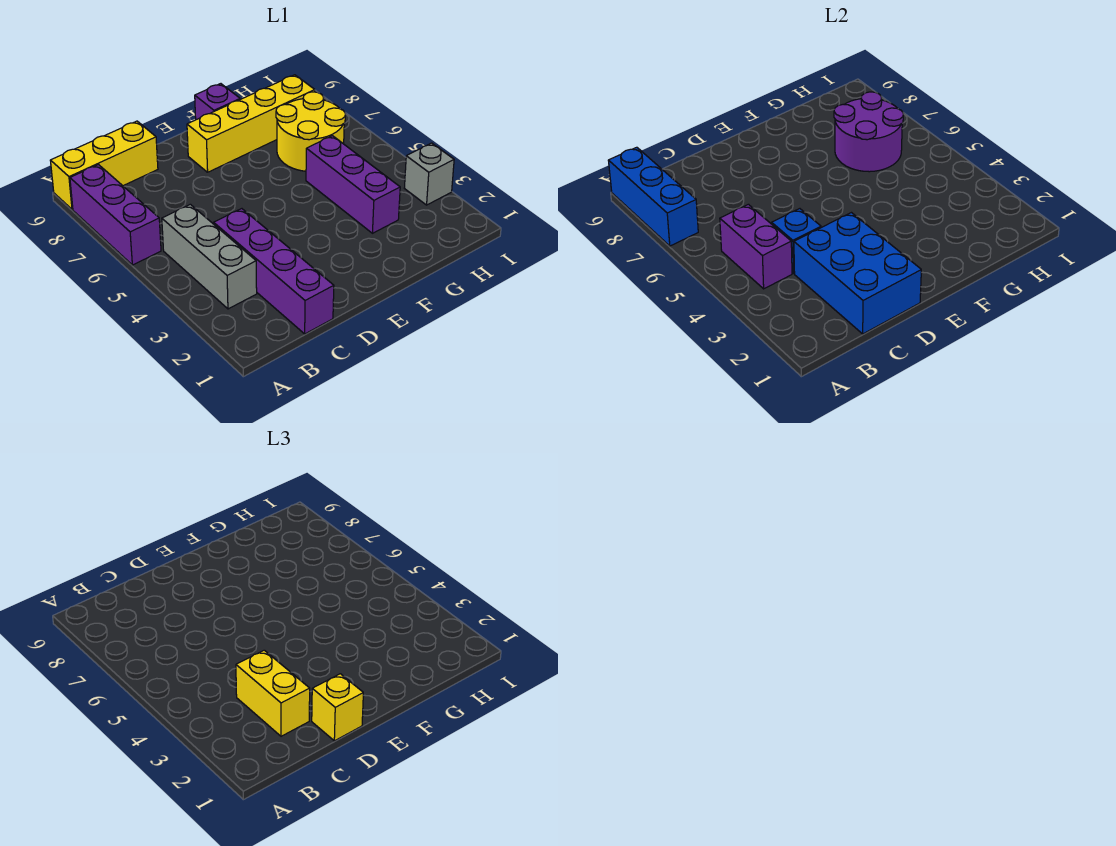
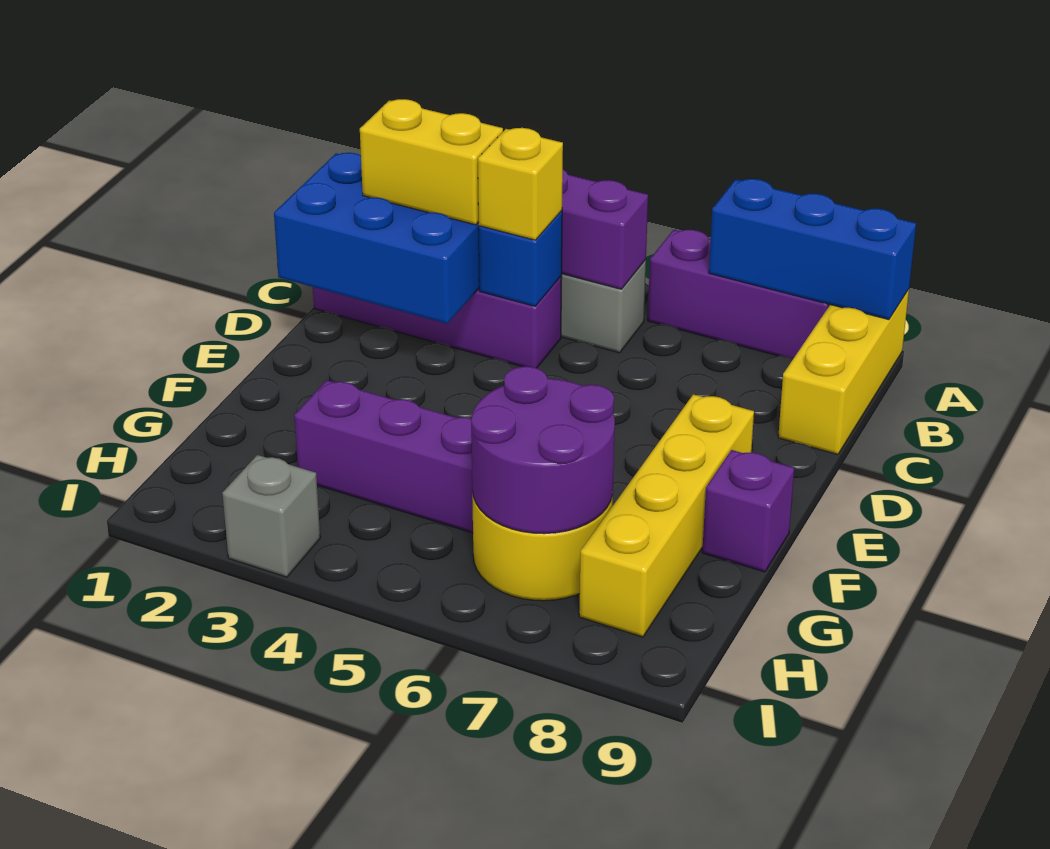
yellow brick D1 level 3 -> yellow brick C4 level 3

